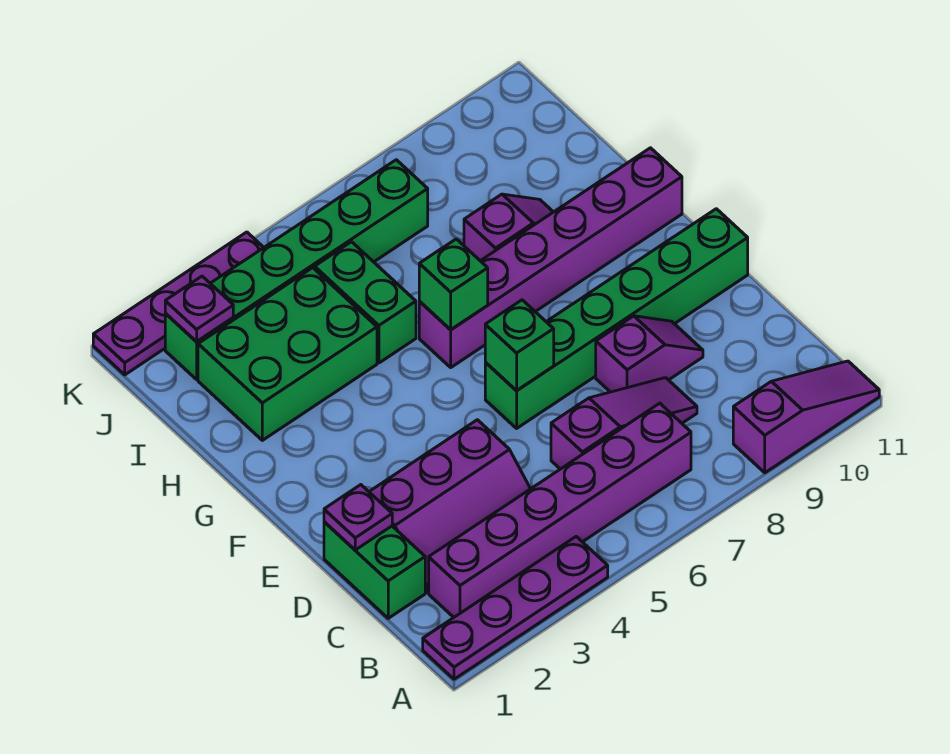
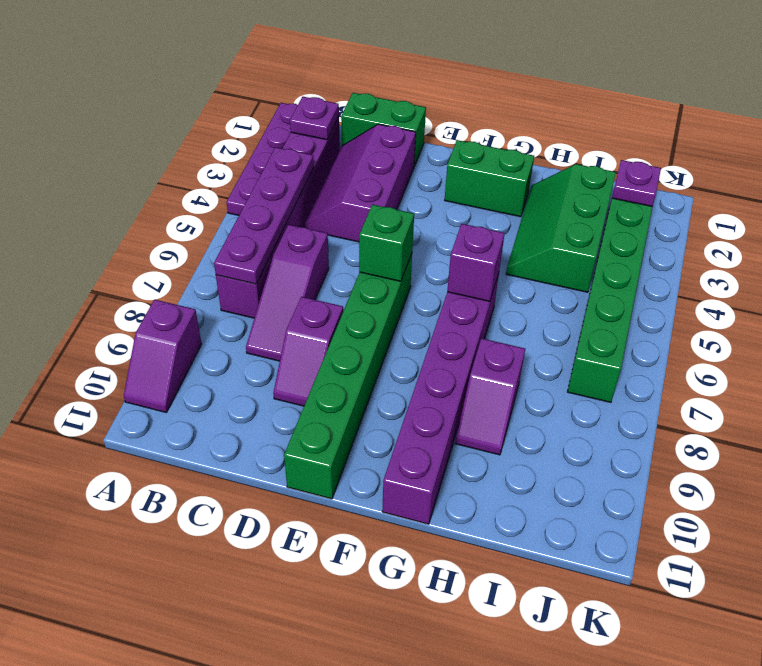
purple slope A9:A11 level 1 top 9 -> purple slope A9:A10 level 1 top 9
purple plate D1 level 2 -> purple plate B2 level 2
green brick G6 level 2 -> purple brick G6 level 2
green brick H2:I4 level 1 -> green slope H2:I4 level 1 top I
green brick H5:I5 level 1 -> green brick F2:G2 level 1
purple plate K1:K4 level 1 -> purple plate B4:B7 level 2

